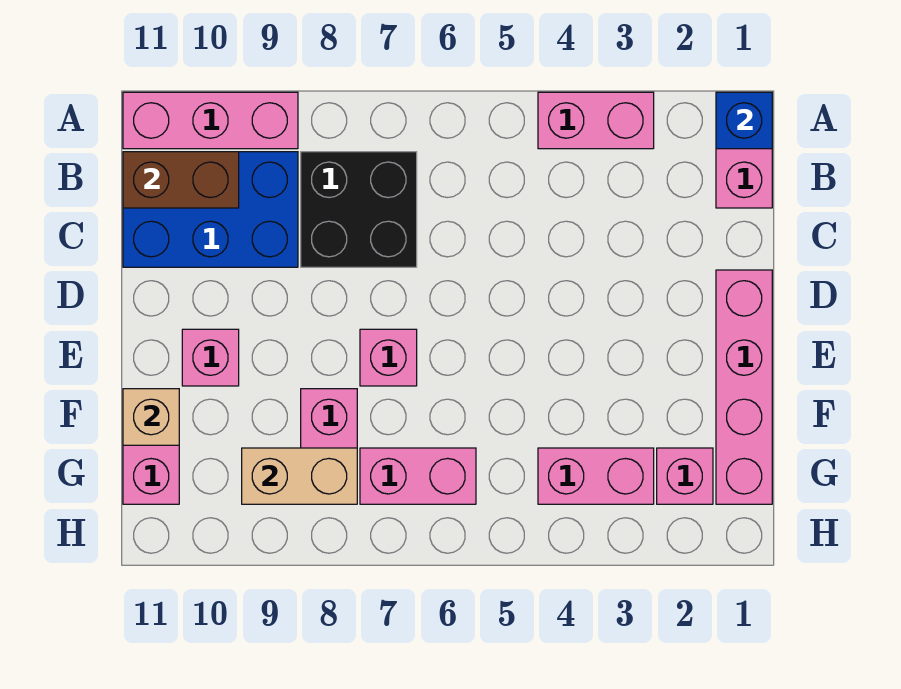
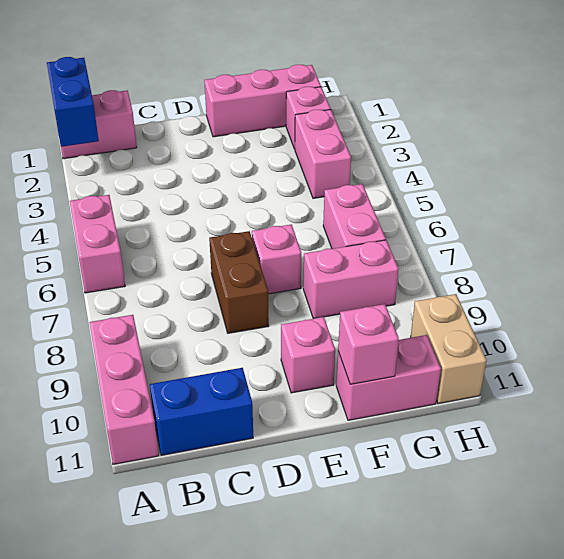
blue brick A1 level 2 -> blue brick A1:A2 level 2
pink brick A3:A4 level 1 -> pink brick A5:A6 level 1
black brick B7:C8 level 1 -> none
blue brick B9:C11 level 1 -> blue brick B11:C11 level 1
brown brick B10:B11 level 2 -> brown brick D7:D8 level 1
pink brick D1:G1 level 1 -> pink brick E1:G1 level 1
tan brick F11 level 2 -> pink brick F11 level 2
tan brick G8:G9 level 2 -> tan brick H10:H11 level 1

